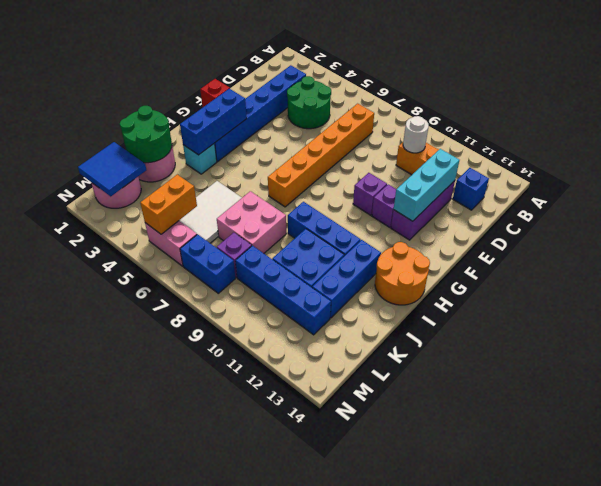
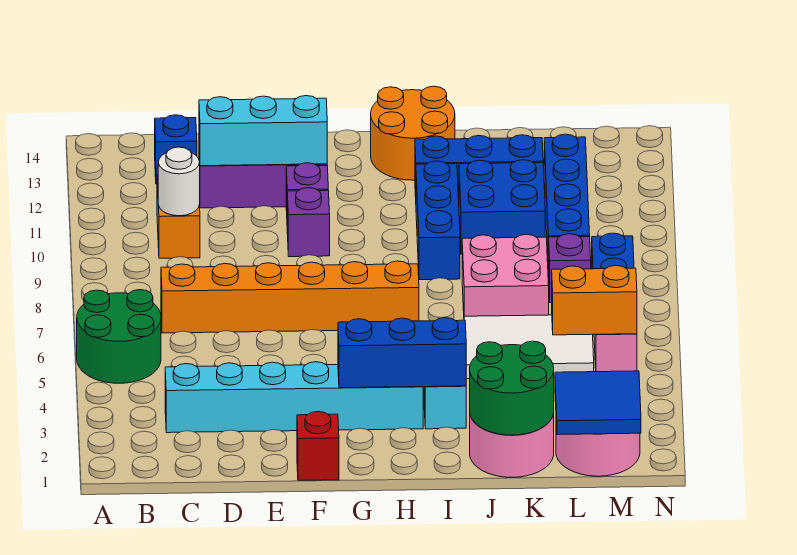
blue brick C3:H3 level 1 -> cyan brick C3:H3 level 1
green round brick C4:D5 level 1 -> green round brick A5:B6 level 1

